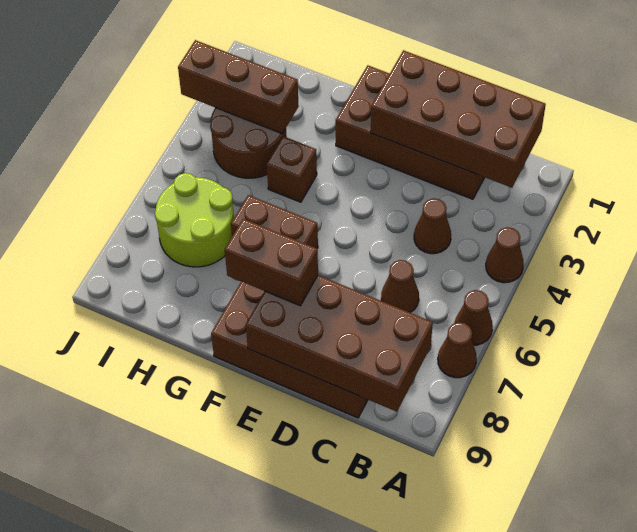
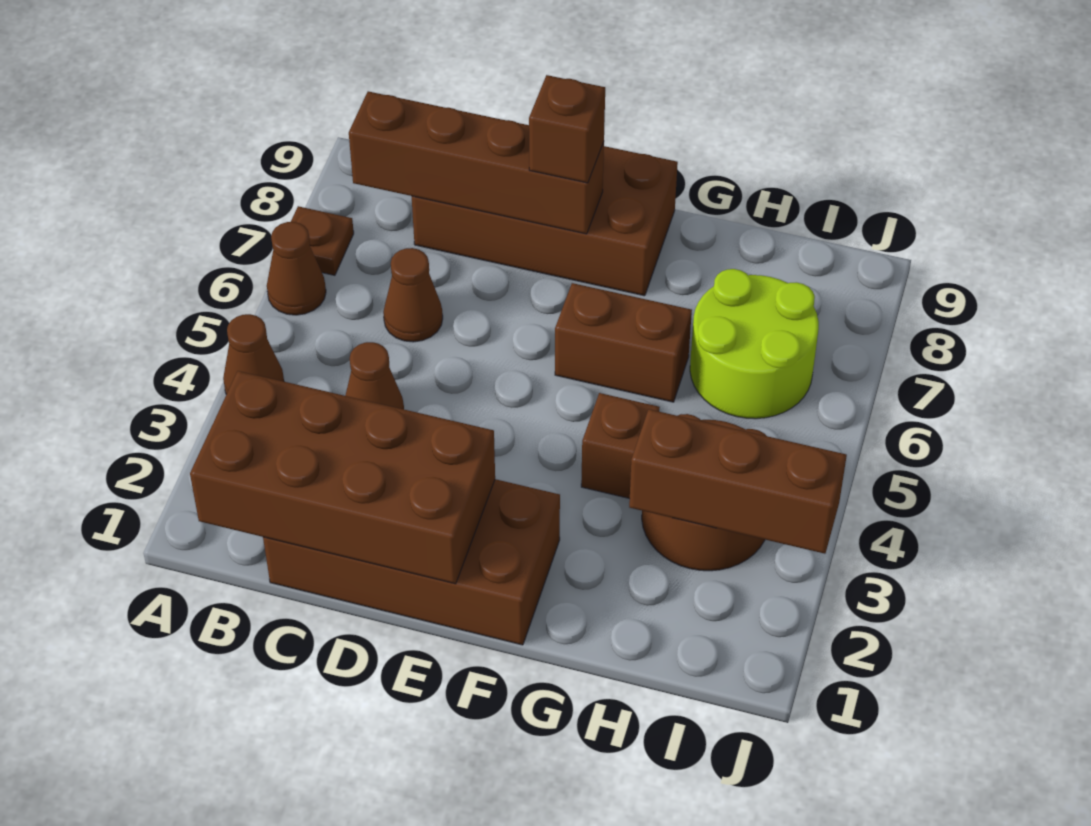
brown cone A7 level 1 -> brown plate A7 level 1
brown brick B8:E9 level 2 -> brown brick B8:E8 level 2
brown brick E8:F8 level 3 -> brown brick E8 level 3

